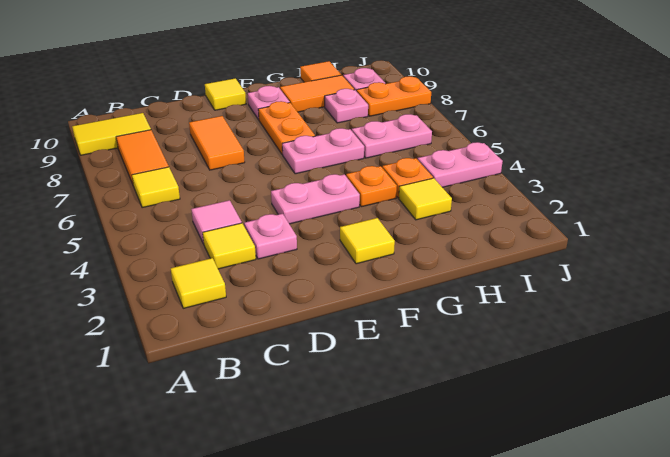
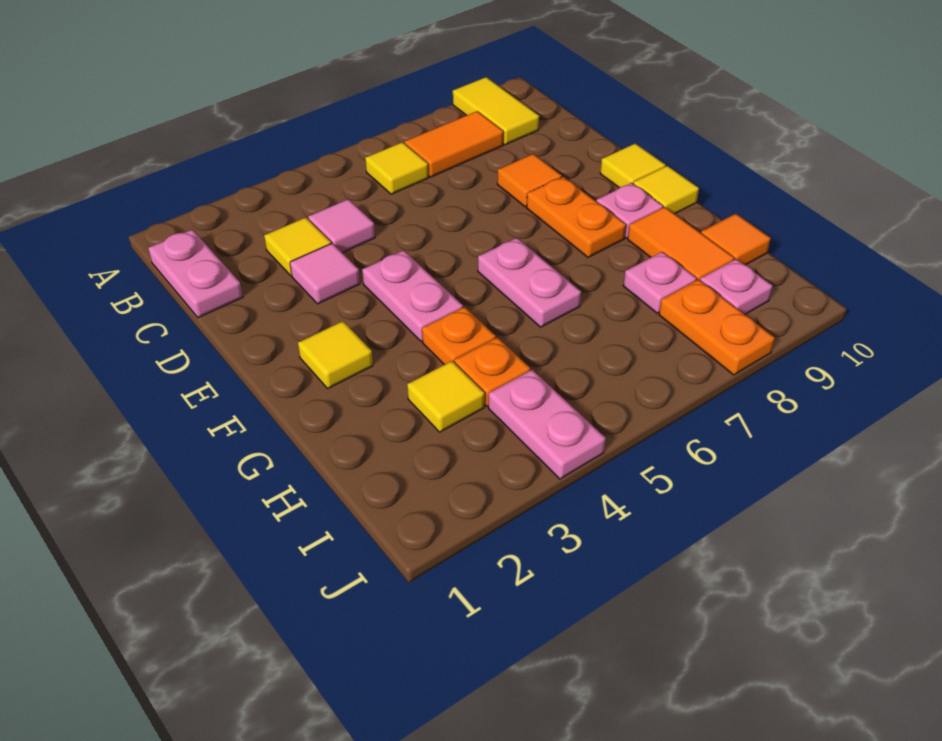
yellow tile B2 level 1 -> yellow tile F10 level 1
pink plate D3 level 1 -> pink tile D3 level 1
orange tile D7:D8 level 1 -> orange tile D8 level 1
orange plate F7:F8 level 1 -> orange plate E8:F8 level 1
pink plate H6:I6 level 1 -> pink plate B1:C1 level 1

